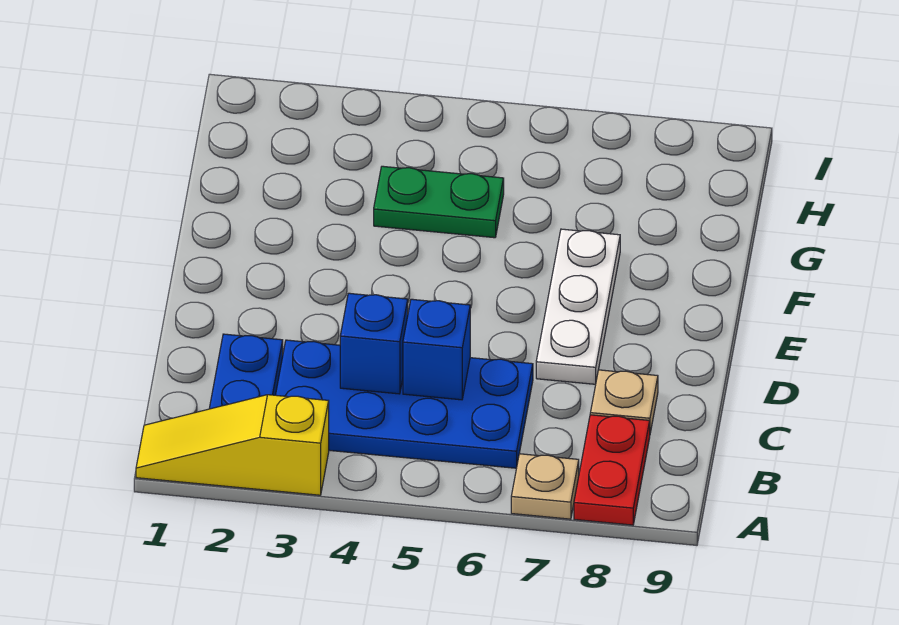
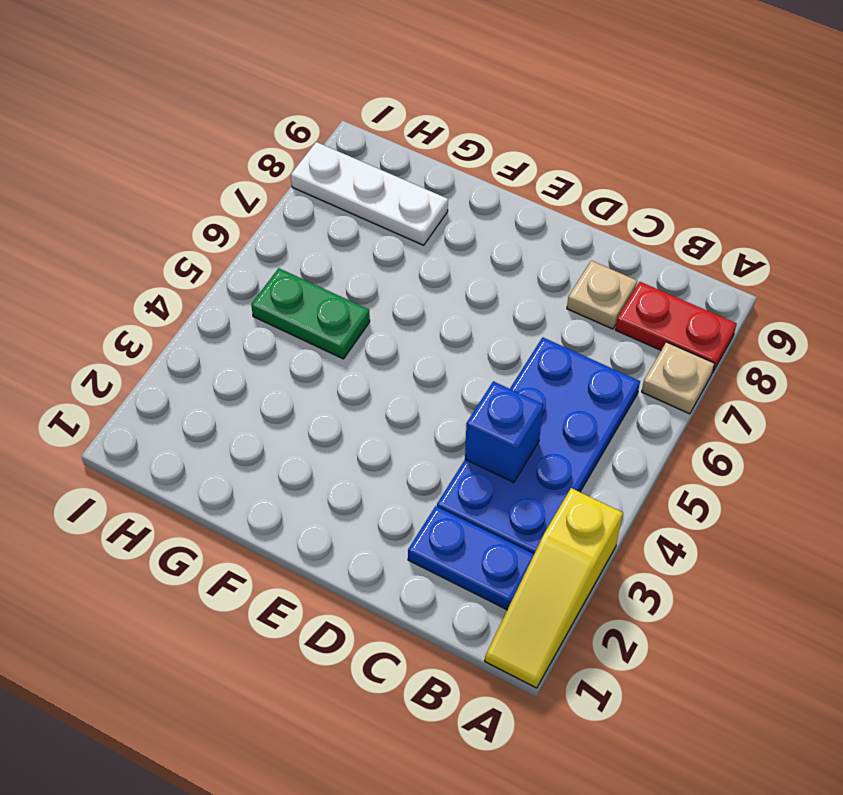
blue brick C5 level 2 -> none
white plate D7:F7 level 1 -> white plate G8:I8 level 1
green plate G4:G5 level 1 -> green plate G5:H5 level 1

